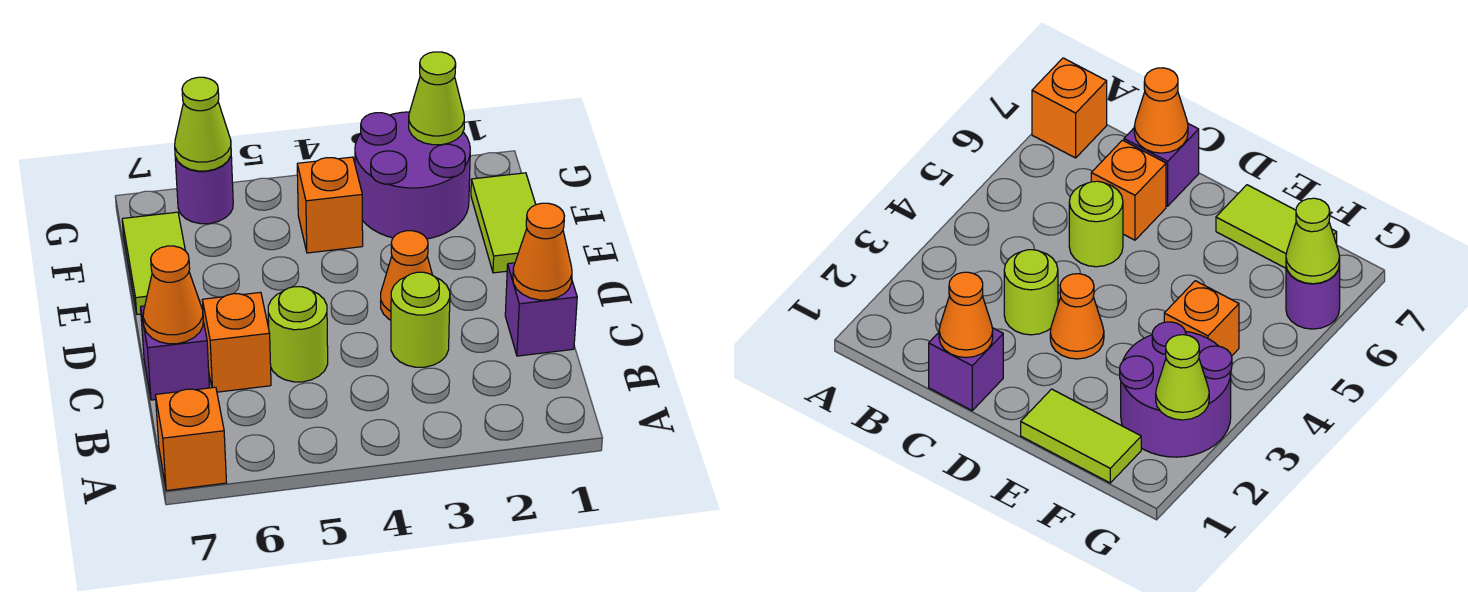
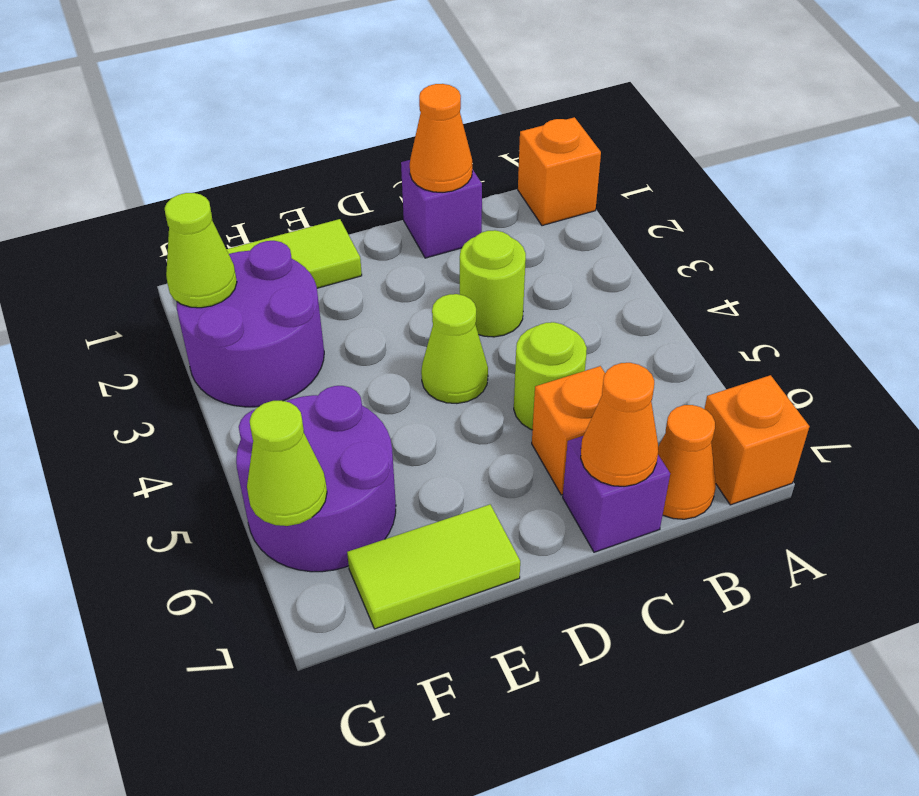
orange cone D3 level 1 -> orange cone B7 level 1
none -> lime cone D4 level 1
orange brick F4 level 1 -> orange brick A1 level 1
purple round brick G6 level 1 -> purple round brick F5:G6 level 1

